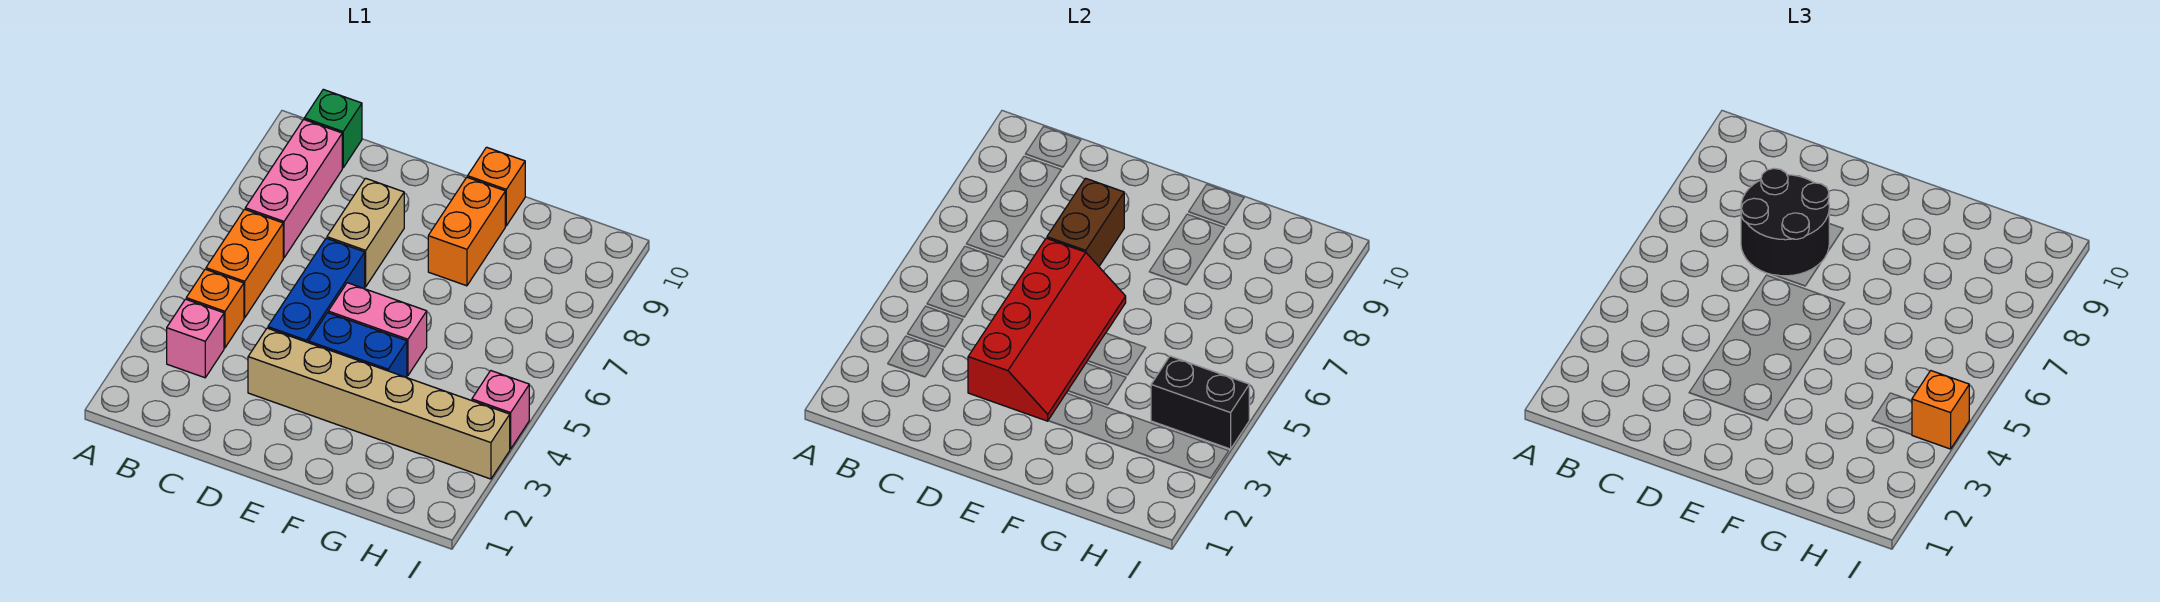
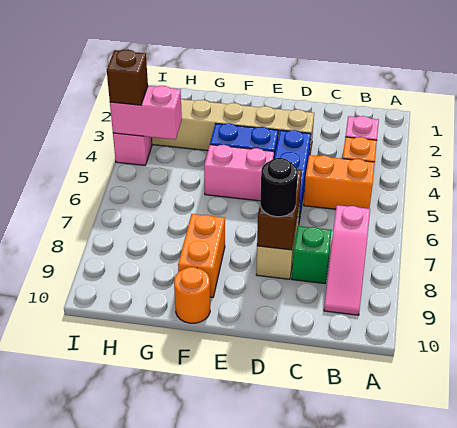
orange brick B5:B6 level 1 -> orange brick B5:C5 level 1
pink brick B7:B9 level 1 -> pink slope B7:B9 level 1 top 7
green brick B10 level 1 -> green brick C8 level 1
black round brick C7:D8 level 3 -> black round brick D8 level 3
red slope D3:E6 level 2 top D -> none
orange brick F10 level 1 -> orange round brick F10 level 1
black brick H4:I4 level 2 -> pink brick H4:I4 level 2
orange brick I4 level 3 -> brown brick I4 level 3

